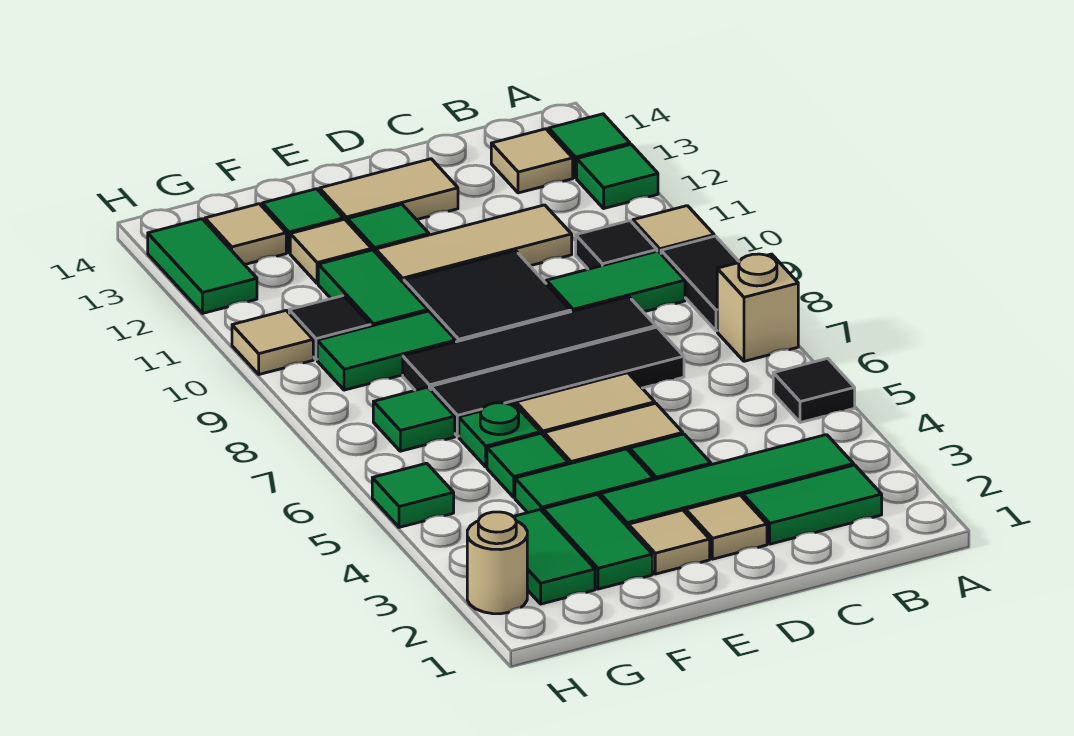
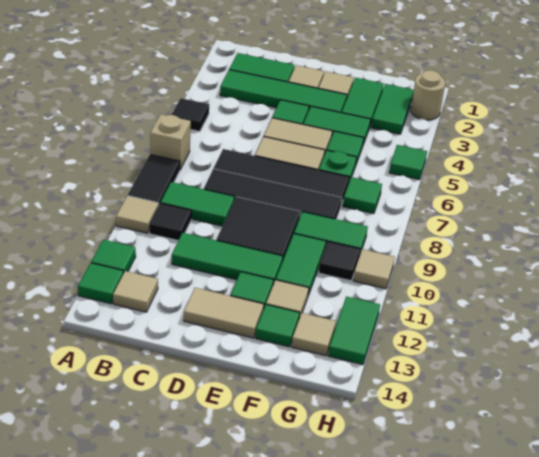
tan tile C11:E11 level 1 -> green tile C11:E11 level 1

